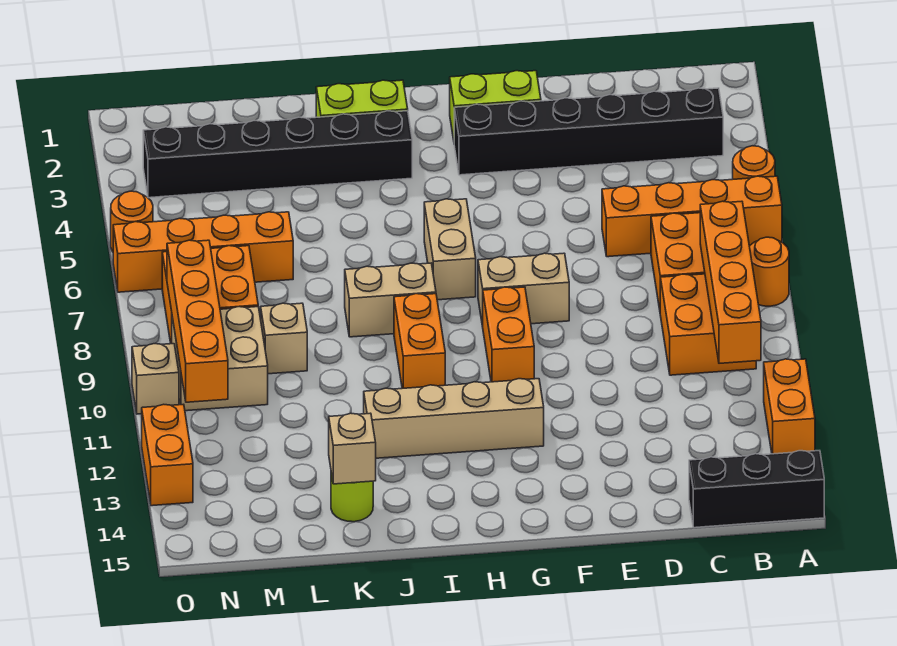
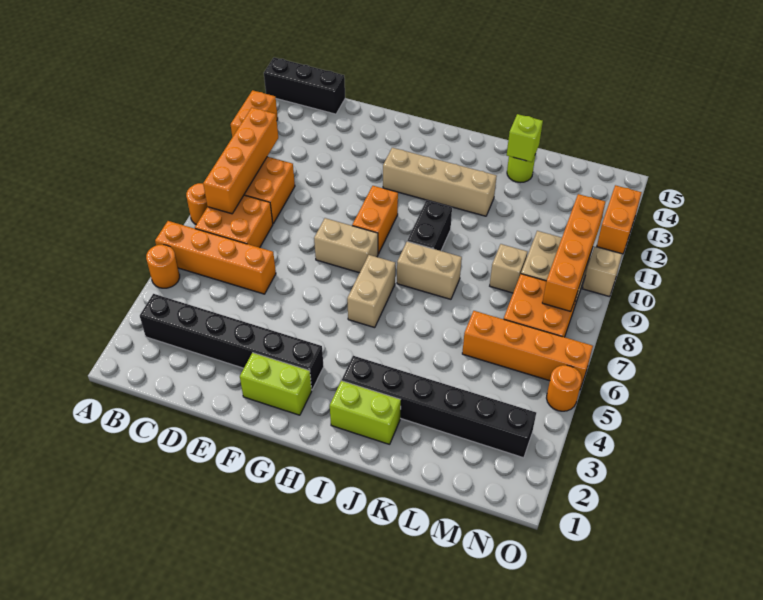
orange brick I9:I10 level 1 -> black brick I9:I10 level 1
tan brick K14 level 2 -> lime brick K14 level 2

